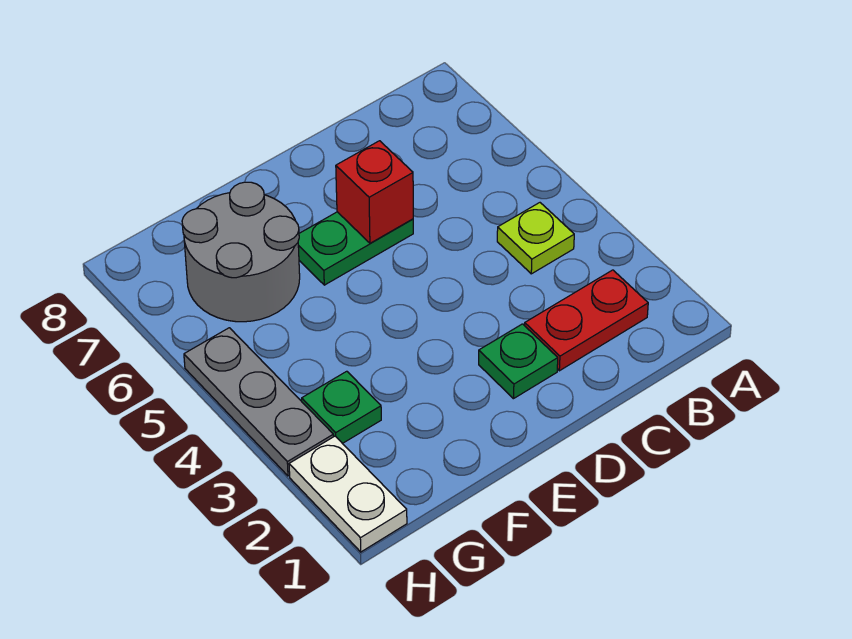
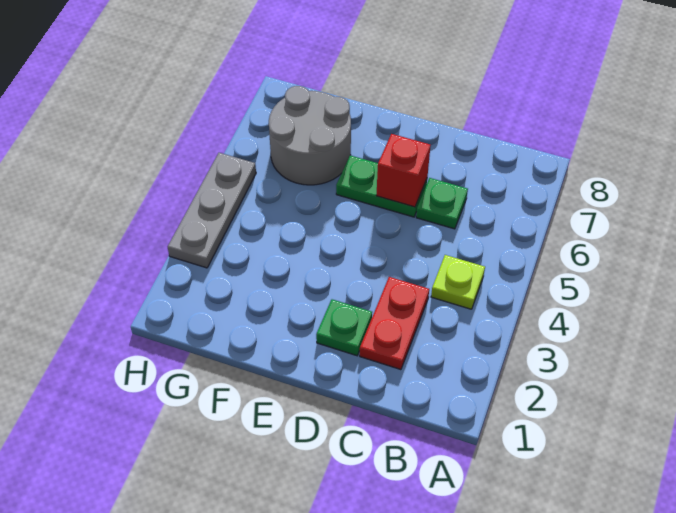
red plate B2:C2 level 1 -> red plate C2:C3 level 1
green plate G3 level 1 -> green plate C6 level 1
white plate H1:H2 level 1 -> none

